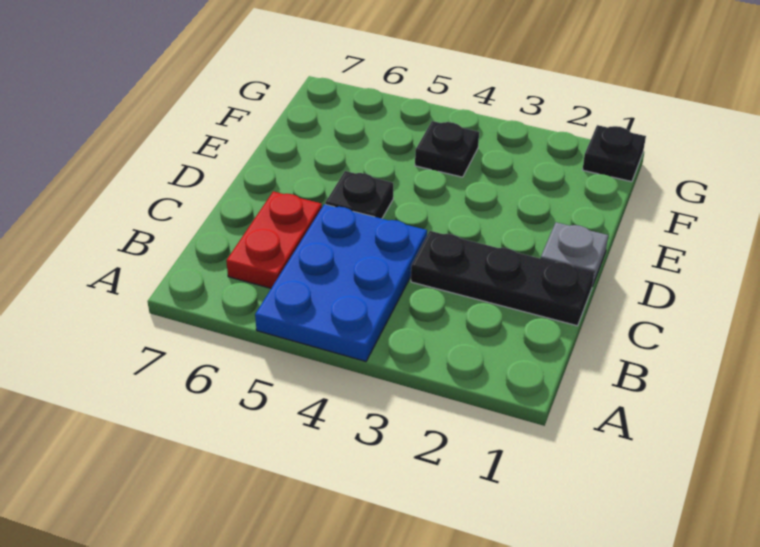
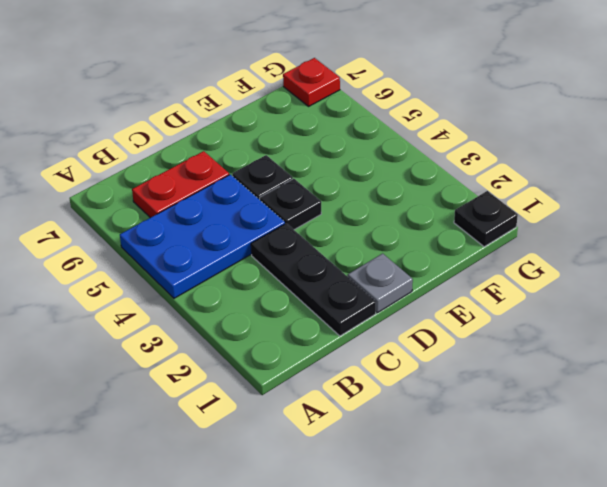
black plate F4 level 1 -> black plate D4 level 1
none -> red plate G7 level 1

